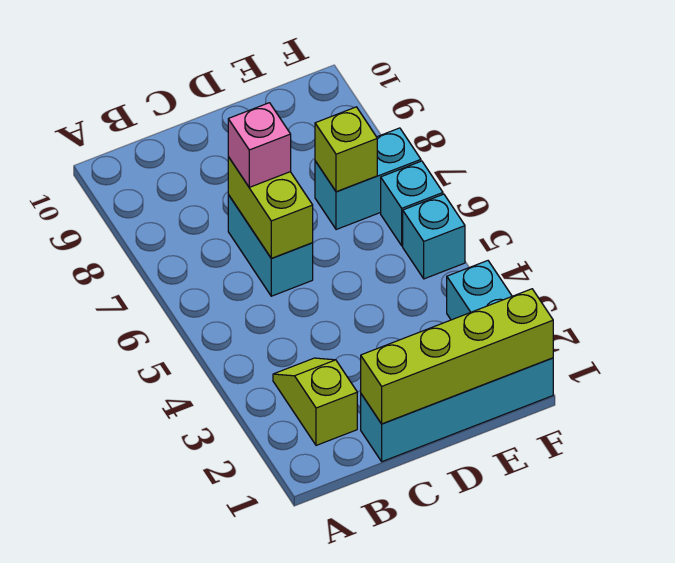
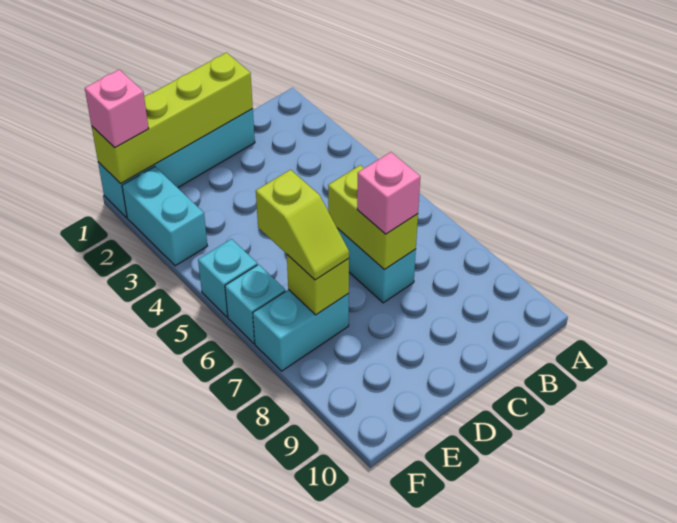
lime slope B2:B3 level 1 top 2 -> lime slope E6:E7 level 3 top 6
none -> pink brick F1 level 3

